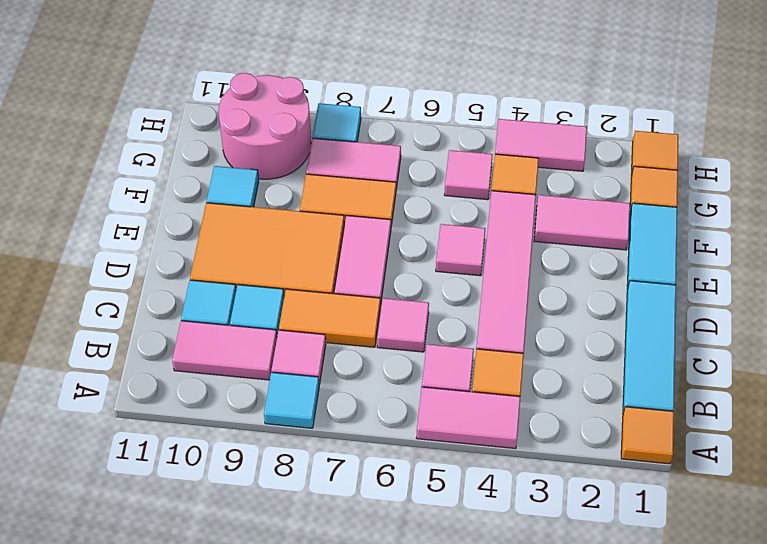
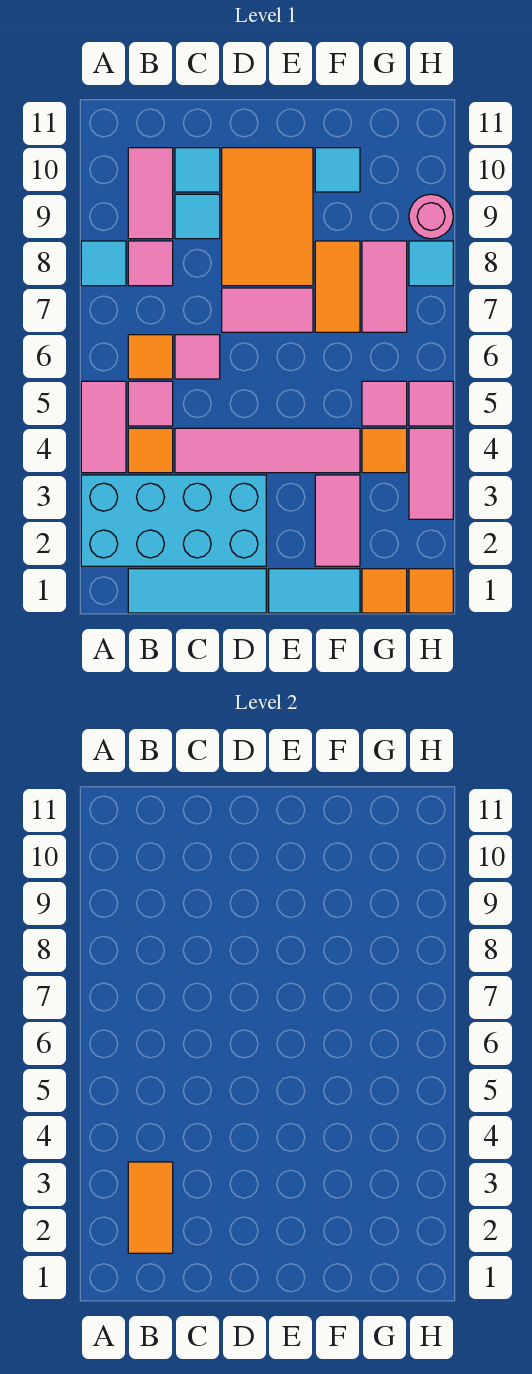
orange tile A1 level 1 -> orange tile B6 level 1
none -> cyan brick A2:D3 level 1
orange tile C7:C8 level 1 -> orange tile B2:B3 level 2
pink tile E5 level 1 -> pink tile H5 level 1
pink round brick G9:H10 level 1 -> pink round brick H9 level 1

